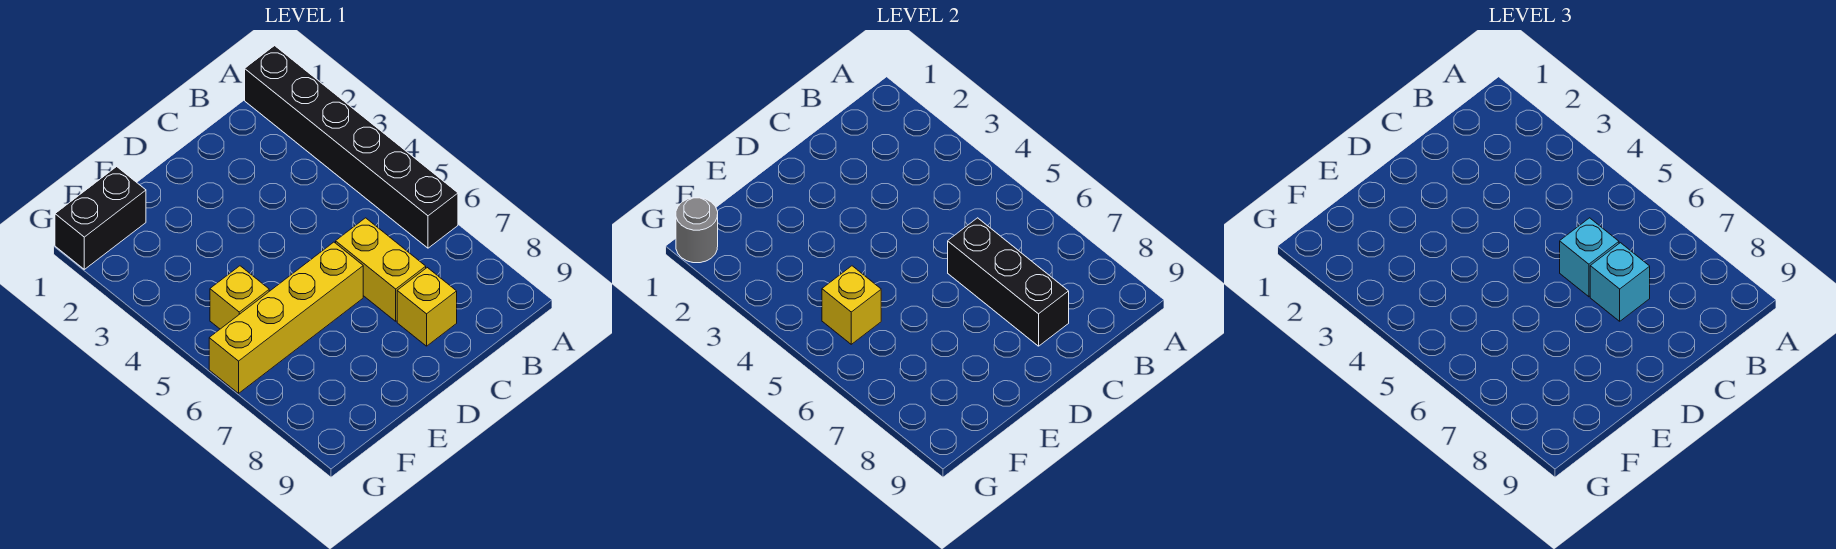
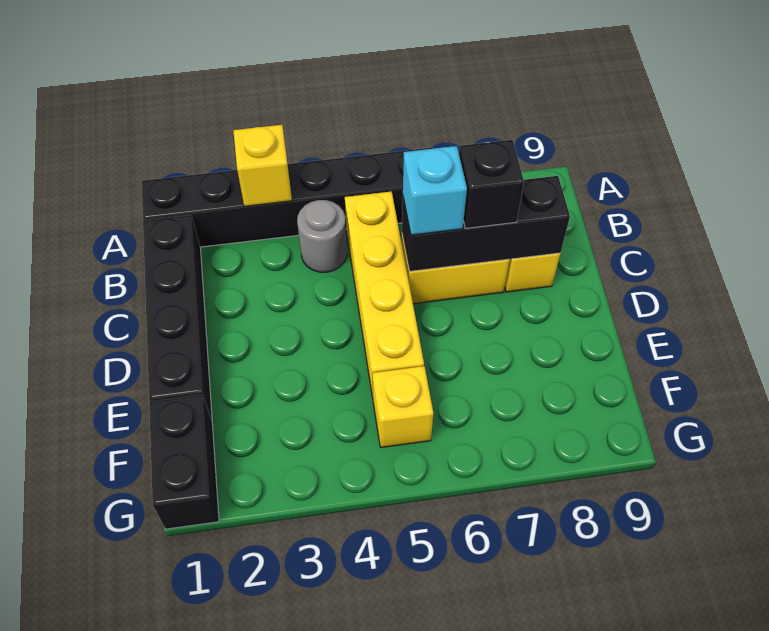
none -> black brick B1:E1 level 1
cyan brick C7 level 3 -> black brick C7 level 3
yellow brick D6:G6 level 1 -> yellow brick B5:E5 level 1
yellow brick F5 level 2 -> yellow brick A3 level 2
grey round brick G1 level 2 -> grey round brick B4 level 1

